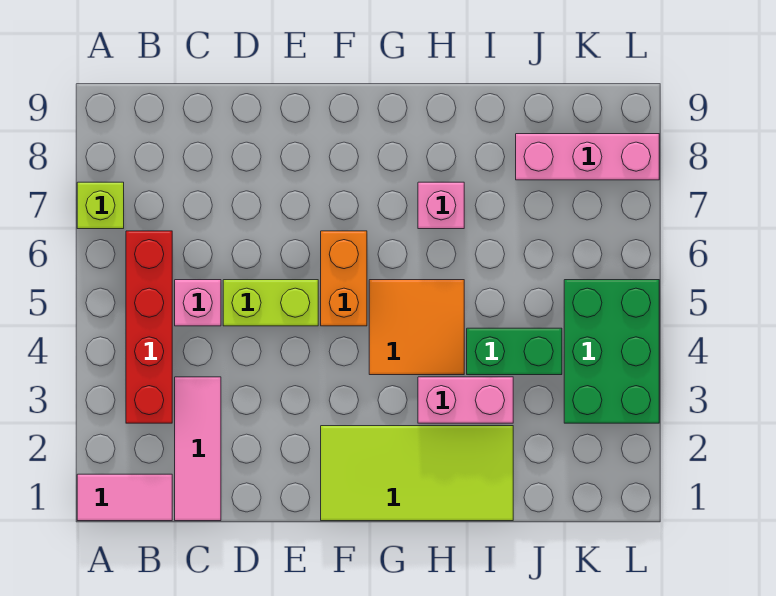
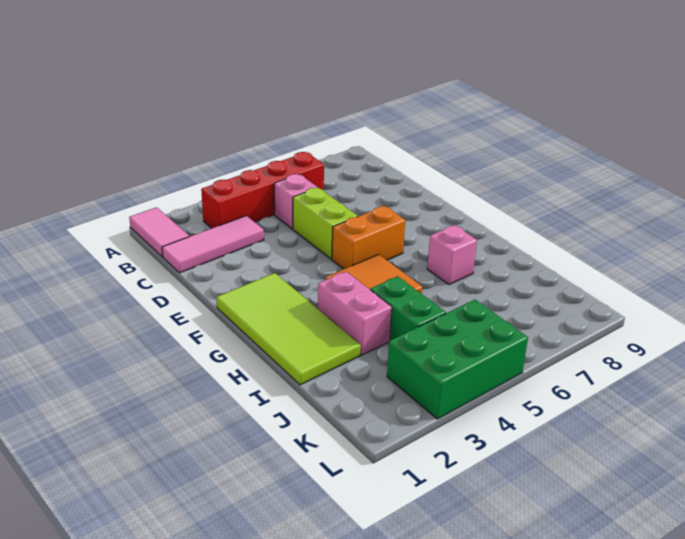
lime brick A7 level 1 -> none
pink brick J8:L8 level 1 -> none

